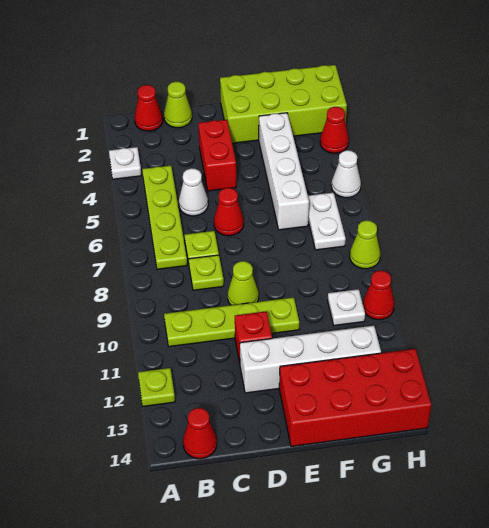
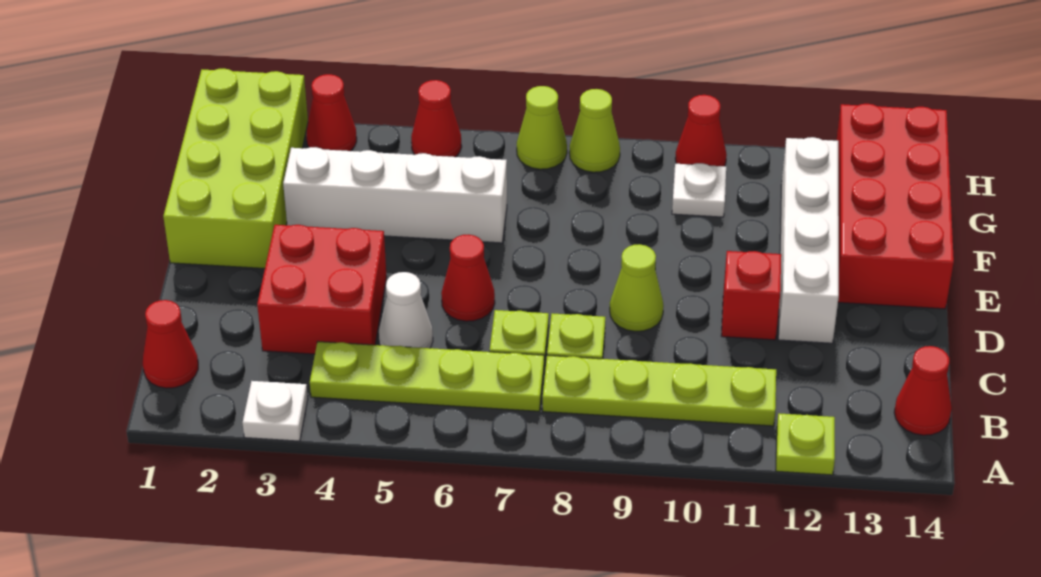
lime plate B10:E10 level 1 -> lime plate B8:B11 level 1
lime cone C1 level 1 -> lime cone H7 level 1
red brick D3:D4 level 1 -> red brick C3:D4 level 1
white plate G6:G7 level 1 -> none
white cone H5 level 1 -> red cone H5 level 1

